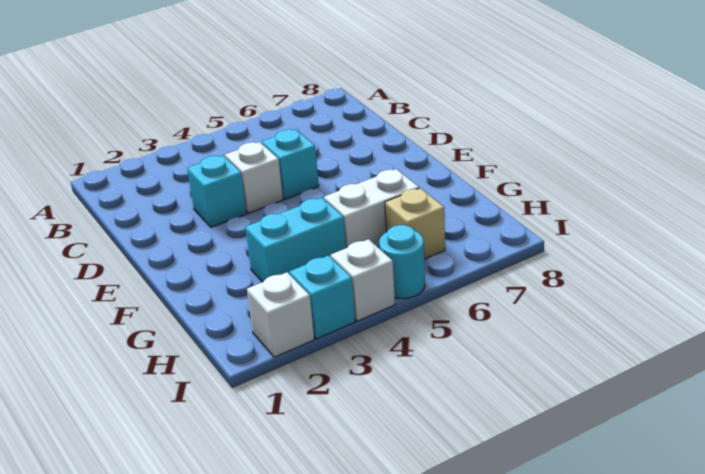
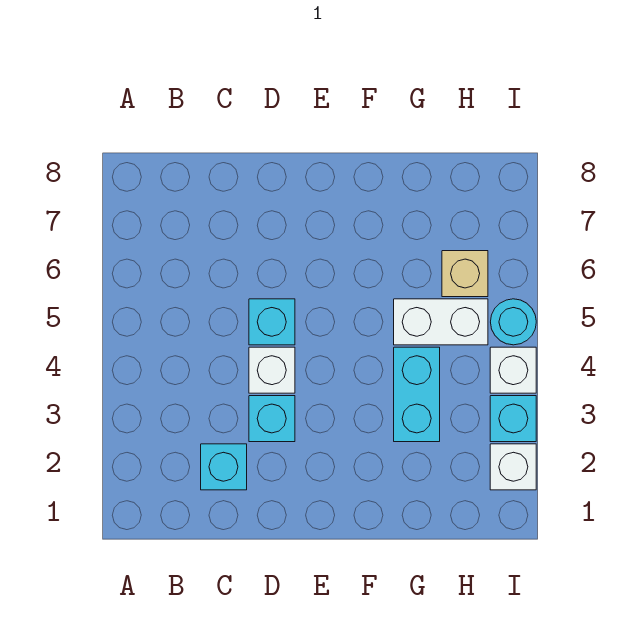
none -> cyan brick C2 level 1
white brick G5:G6 level 1 -> white brick G5:H5 level 1

